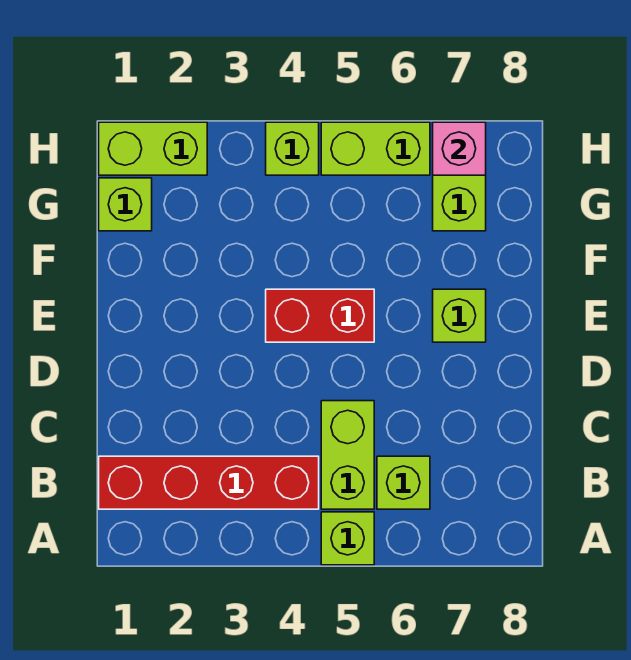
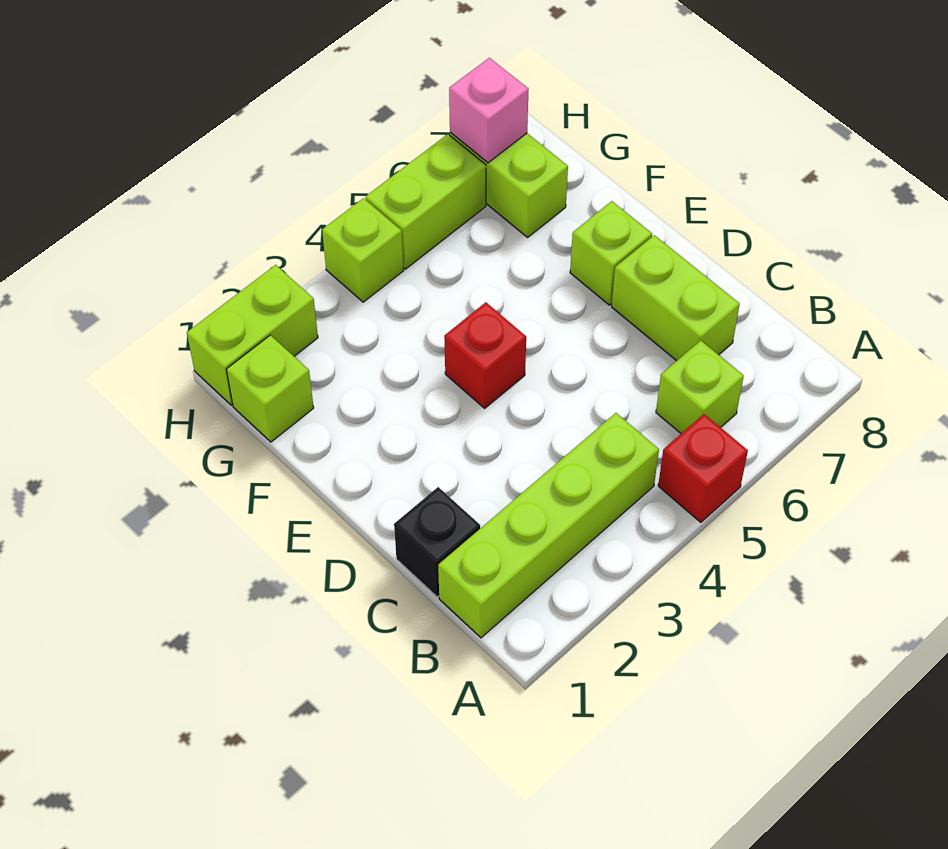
lime brick A5 level 1 -> red brick A5 level 1
red brick B1:B4 level 1 -> lime brick B1:B4 level 1
lime brick B5:C5 level 1 -> lime brick C7:D7 level 1
none -> black brick C1 level 1
red brick E4:E5 level 1 -> red brick E4 level 1

